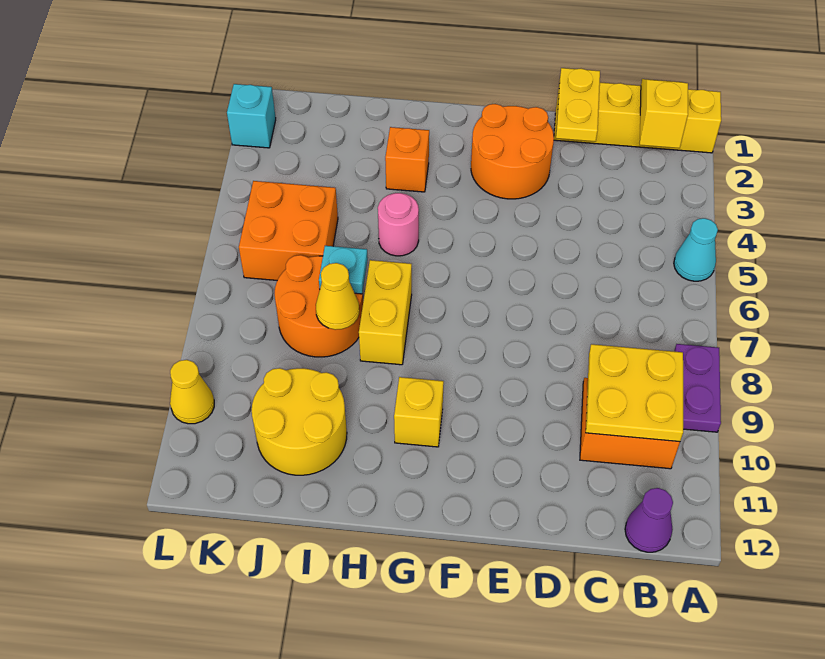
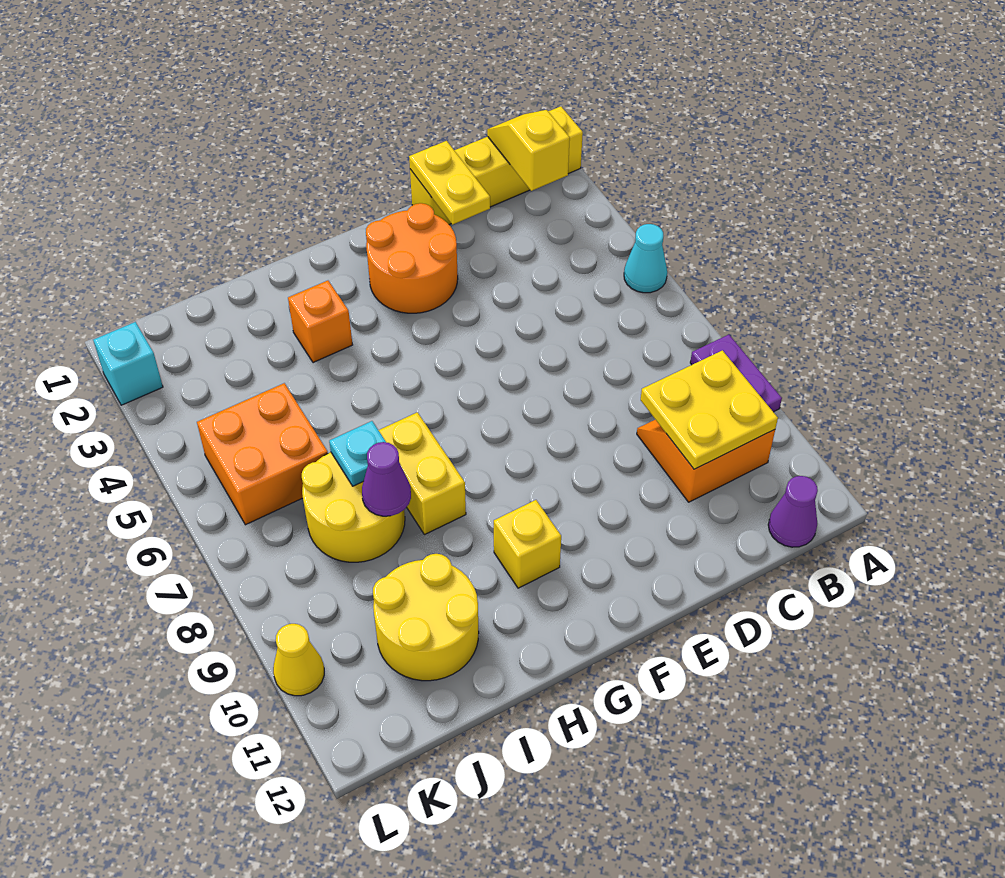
pink round brick H5 level 1 -> none
orange round brick I7:J8 level 1 -> yellow round brick I7:J8 level 1
yellow cone I8 level 2 -> purple cone I8 level 2

